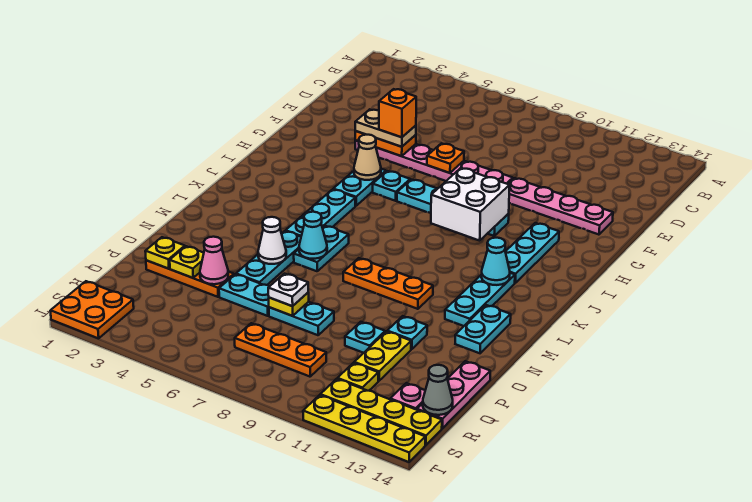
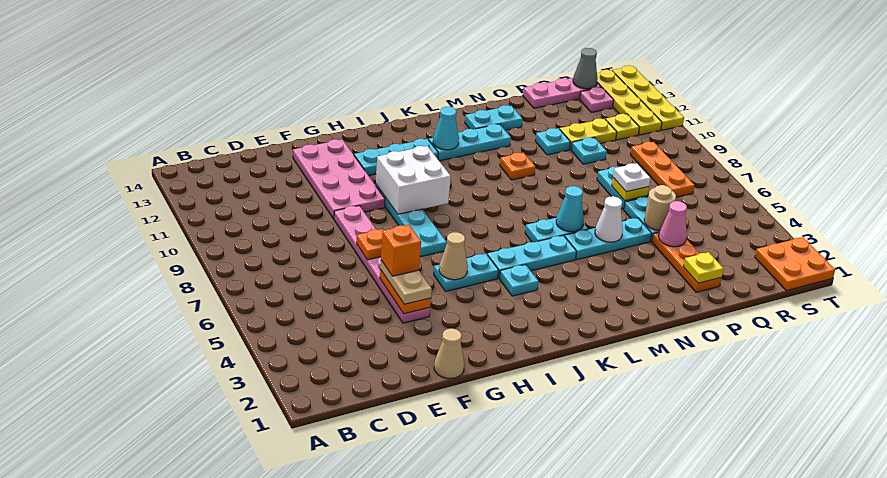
none -> tan cone F1 level 1
pink plate F10:F13 level 1 -> pink plate F10:G13 level 1
cyan plate H6 level 1 -> cyan plate J4 level 1
orange plate M8:M10 level 1 -> orange plate M10 level 1
yellow plate P3 level 2 -> none
none -> tan round brick P5 level 2

